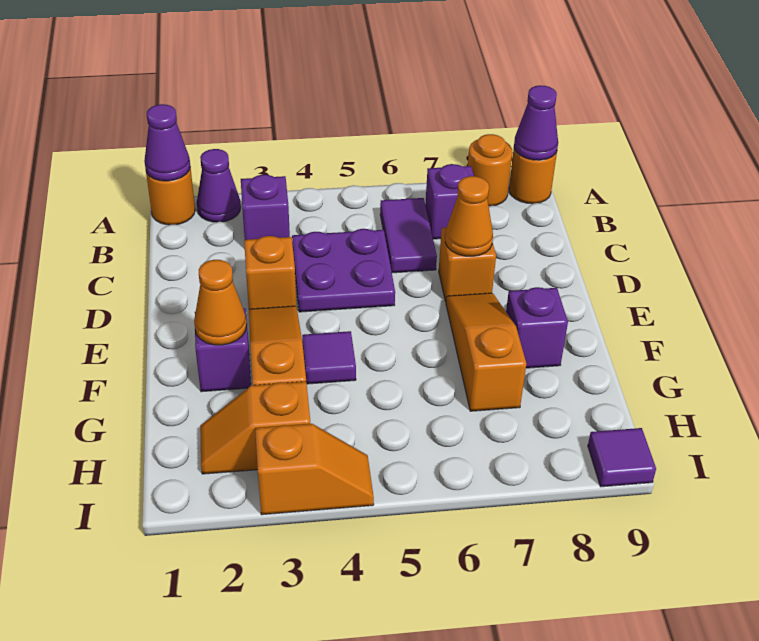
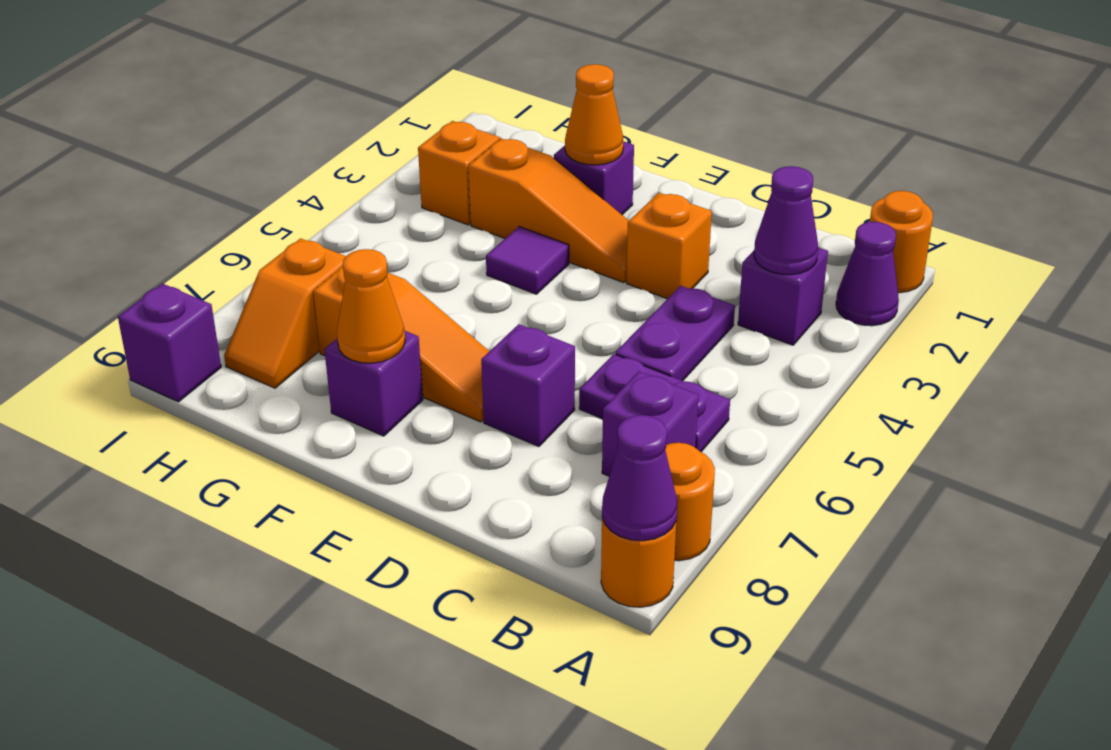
purple cone A1 level 2 -> purple cone B3 level 2
purple tile B6:C6 level 1 -> purple plate B6:C6 level 1
purple plate C4:D5 level 1 -> purple plate C4:C5 level 1
orange brick D7 level 1 -> purple brick D7 level 1
orange cone D7 level 2 -> orange cone F8 level 2
orange slope I3:I4 level 1 top 3 -> orange slope H7:H8 level 1 top 7
purple tile I9 level 1 -> purple brick I9 level 1

